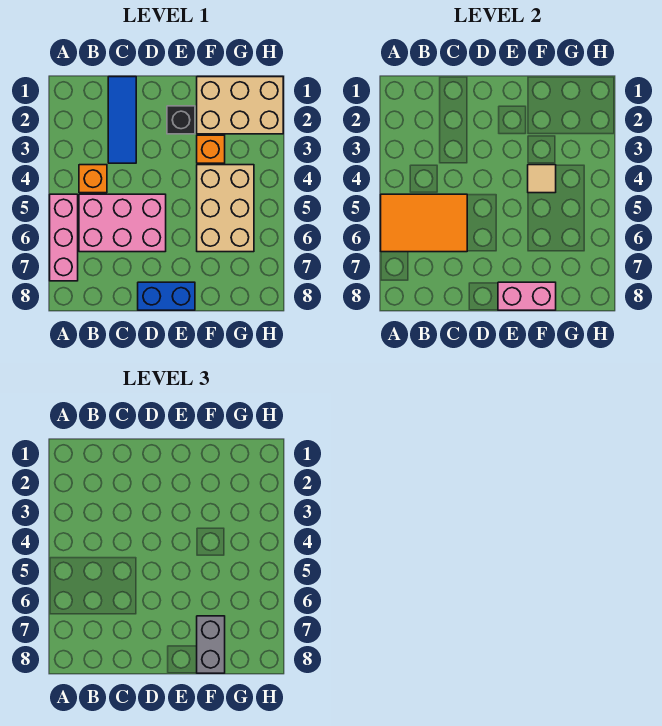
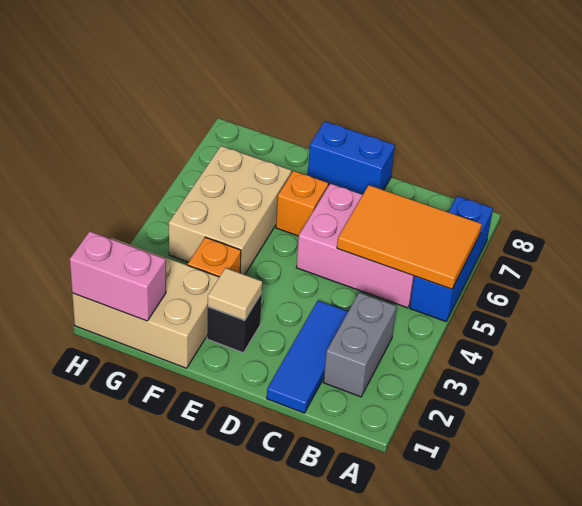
pink brick A5:A7 level 1 -> blue brick A5:A7 level 1
orange brick B4 level 1 -> orange brick E6 level 1
pink brick E8:F8 level 2 -> pink brick G1:H1 level 2
tan tile F4 level 2 -> tan tile E2 level 2
grey brick F7:F8 level 3 -> grey brick B2:B3 level 1

